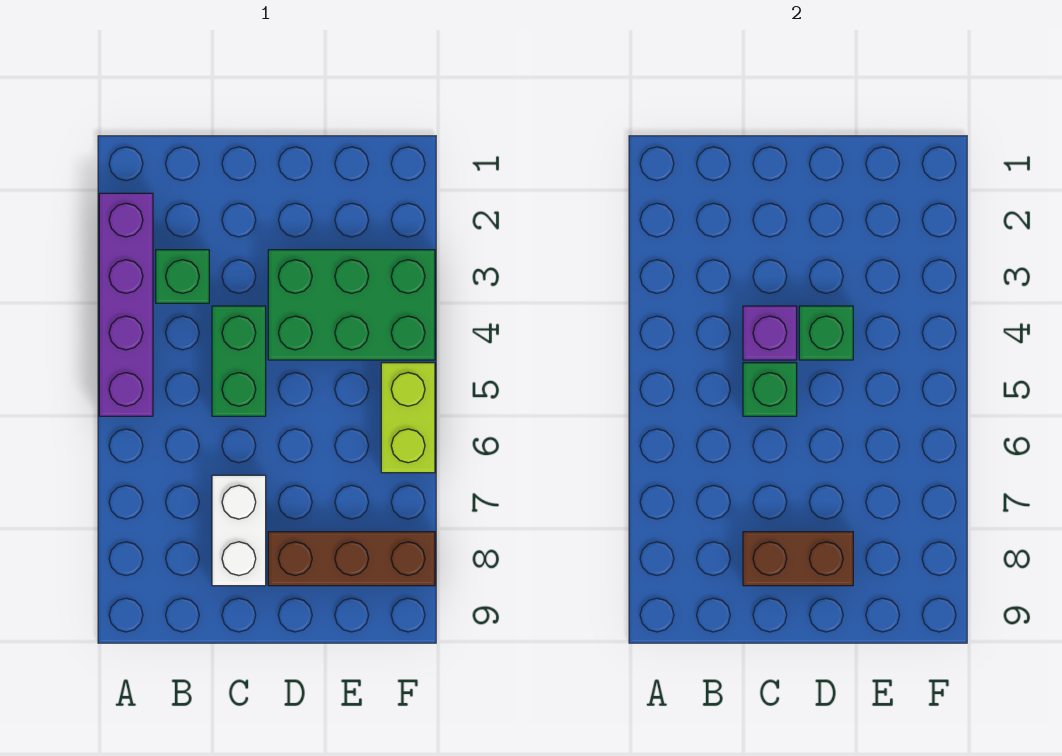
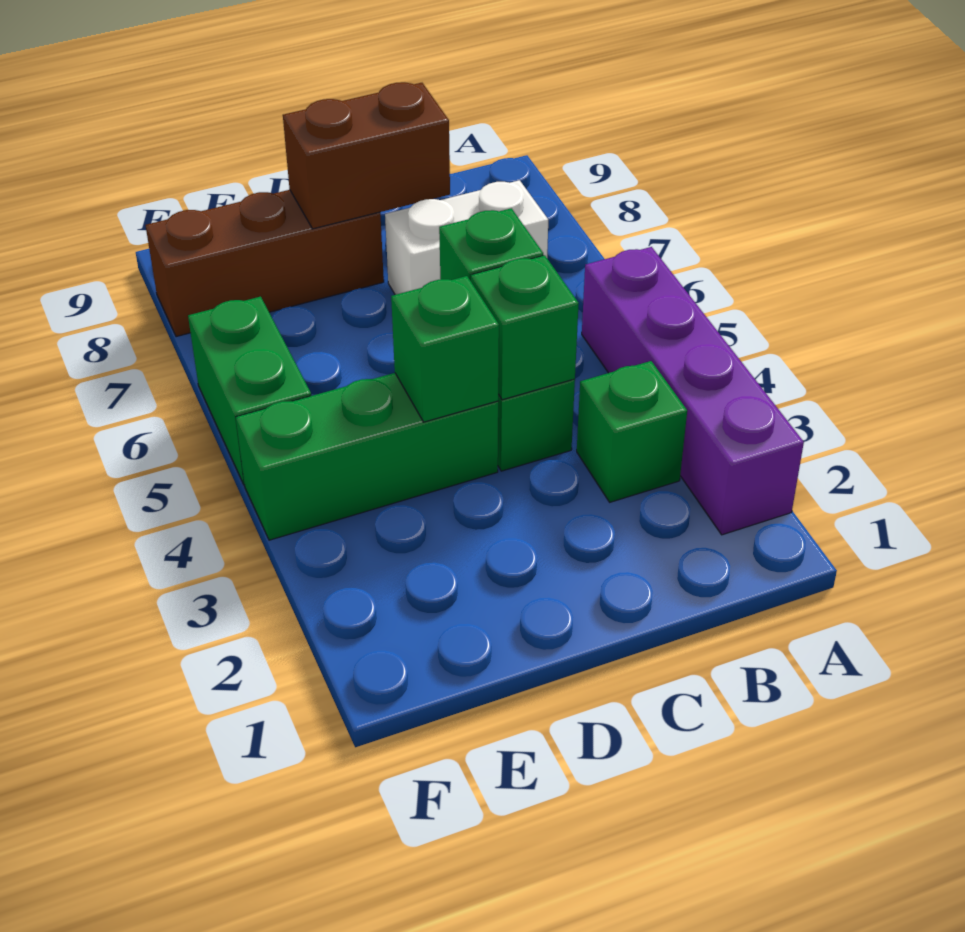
purple brick C4 level 2 -> green brick C4 level 2
white brick C7:C8 level 1 -> white brick B7:C7 level 1
green brick D3:F4 level 1 -> green brick D4:F4 level 1
lime brick F5:F6 level 1 -> green brick F5:F6 level 1

